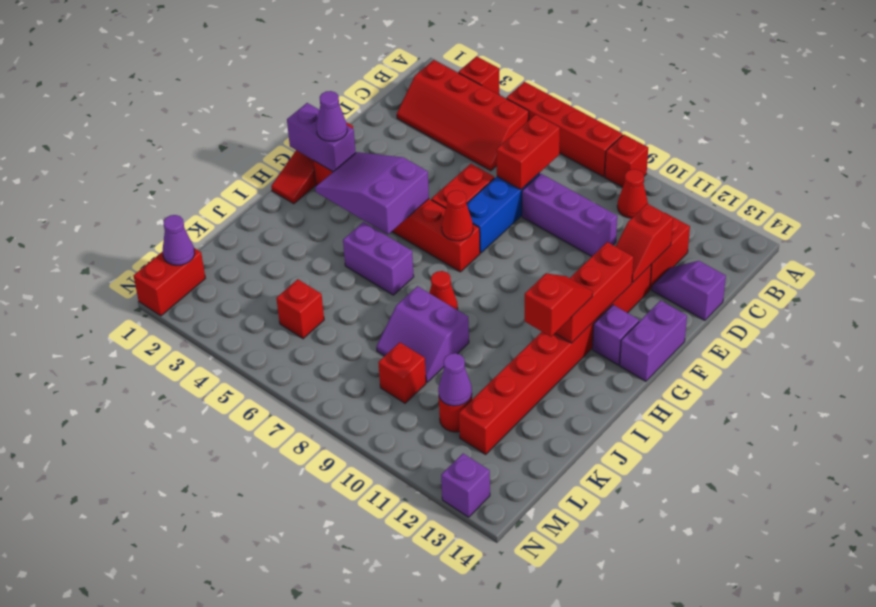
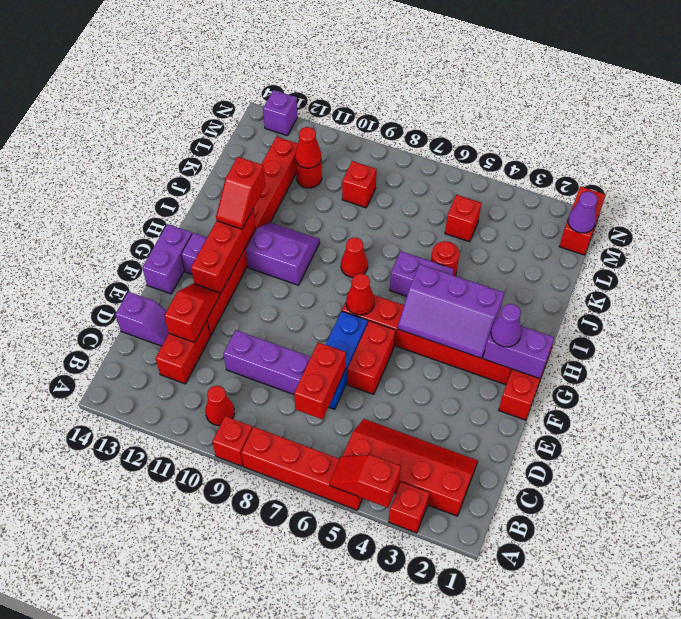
none -> red slope A4:A5 level 2 top 4
purple slope G3:H5 level 2 top 5 -> purple slope G3:H5 level 2 top H
none -> red round brick J5 level 1
purple slope J8:K9 level 1 top J -> purple slope H10:I11 level 1 top H
purple cone L11 level 2 -> red cone L11 level 2

